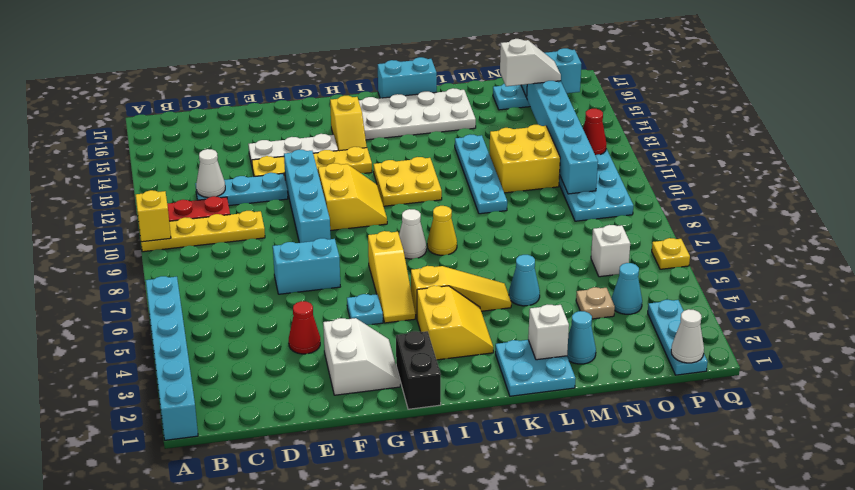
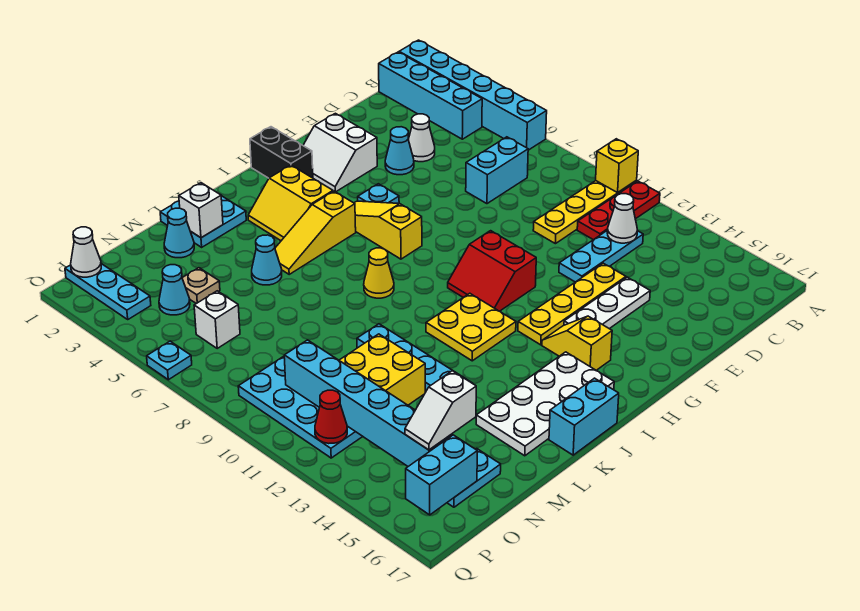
red cone E4 level 1 -> cyan cone E4 level 1
cyan brick E7:F7 level 1 -> cyan brick C7:D7 level 1
cyan brick F9:F12 level 1 -> cyan brick B1:B4 level 1
yellow slope G10:H11 level 1 top G -> red slope G10:H11 level 1 top G
white cone I8 level 1 -> white cone D4 level 1
yellow plate Q6 level 1 -> cyan plate Q6 level 1

